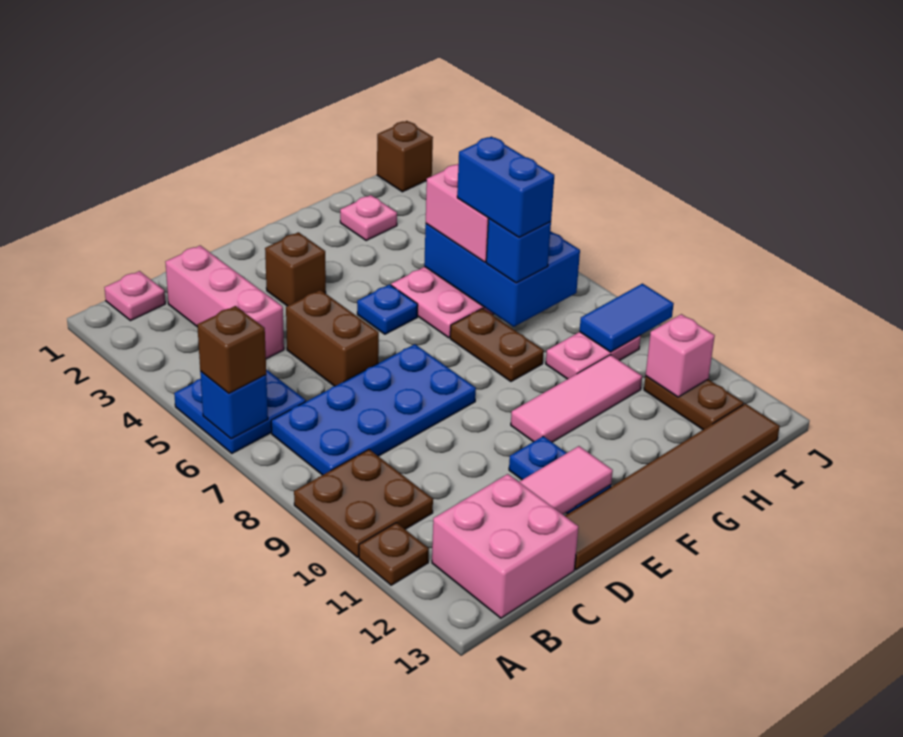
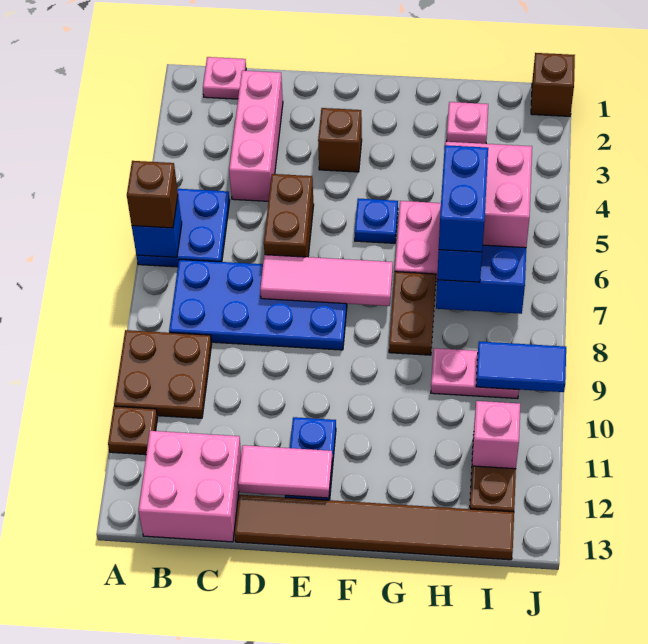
pink tile F10:H10 level 1 -> pink tile D7:F7 level 2

